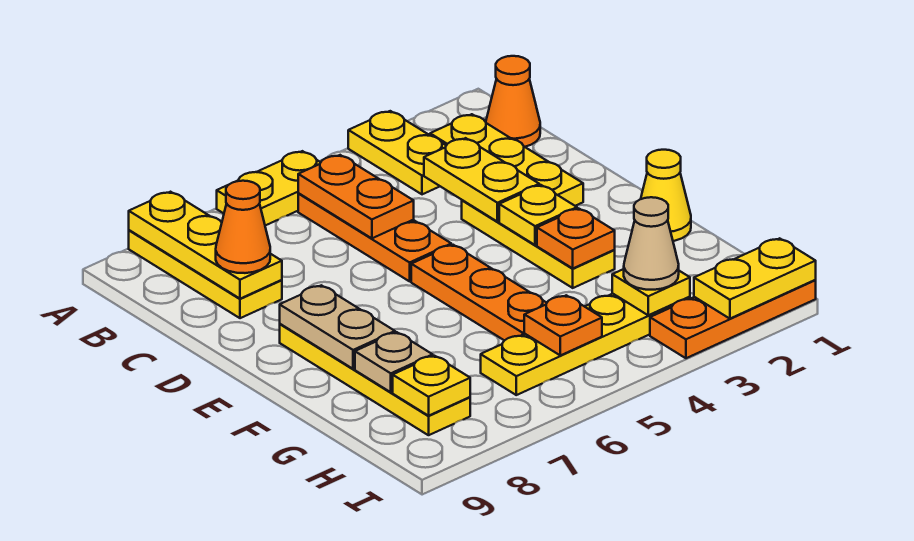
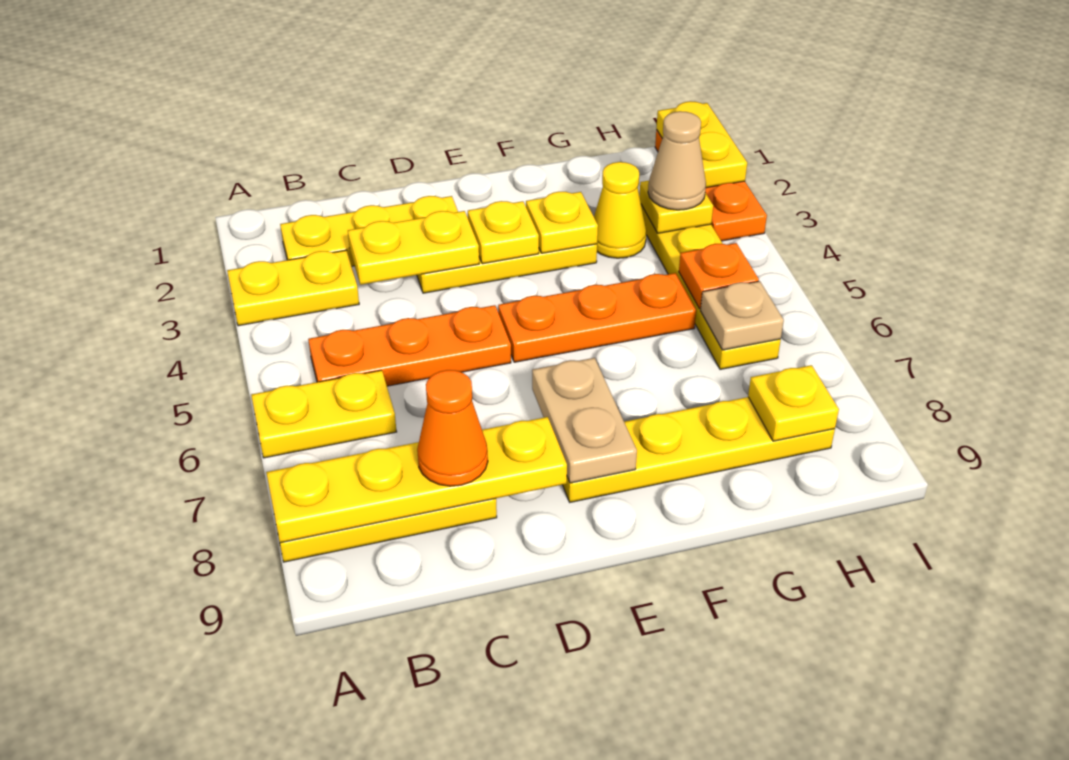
yellow plate A5:A6 level 1 -> yellow plate A6:B6 level 1
yellow plate A8:C8 level 2 -> yellow plate A8:D8 level 2
orange cone B1 level 1 -> none
orange plate B5:C5 level 2 -> none
tan plate E8:F8 level 2 -> tan plate E7:E8 level 2
yellow cone F1 level 1 -> yellow cone G3 level 1
orange plate F3 level 2 -> yellow plate F3 level 2
tan plate G8 level 2 -> tan plate H6 level 2

